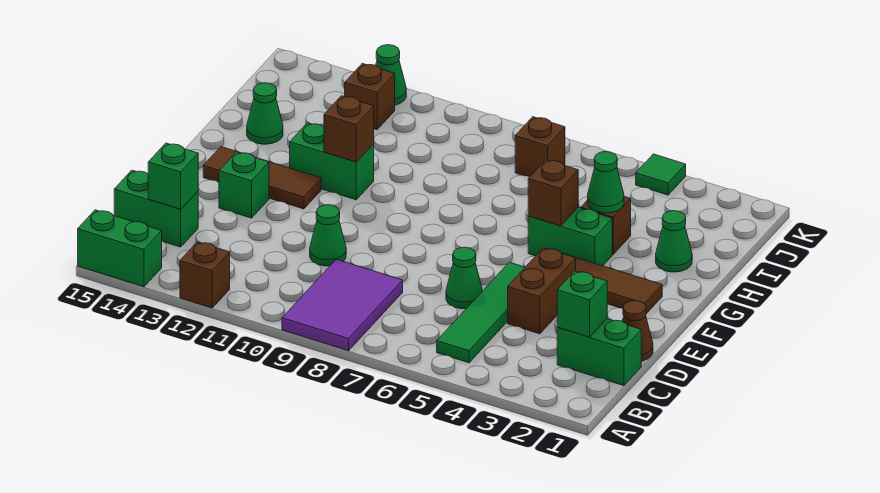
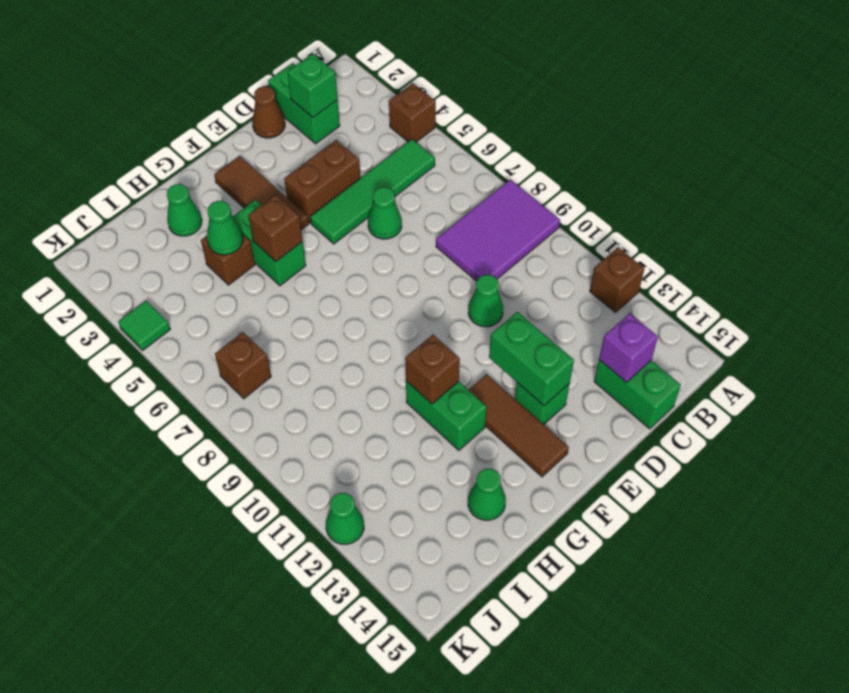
green brick A14:A15 level 1 -> green brick E12:E13 level 2
green brick C14 level 2 -> purple brick C14 level 2
brown brick J12 level 1 -> brown brick A4 level 1

